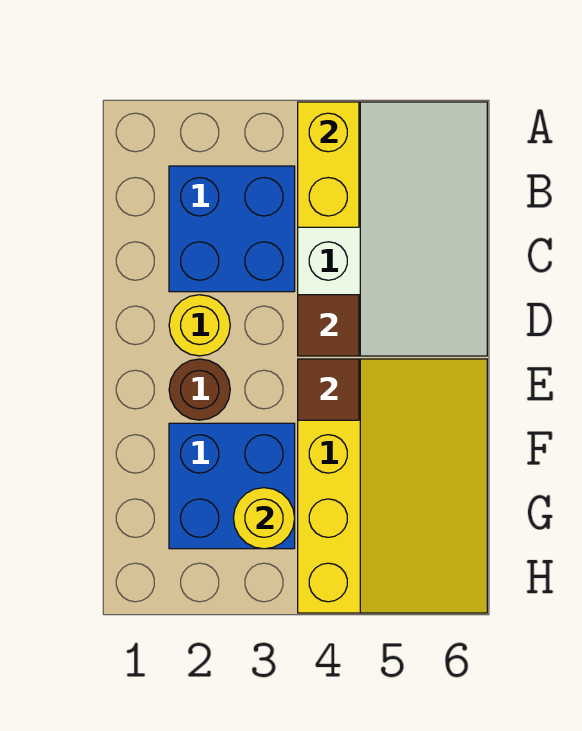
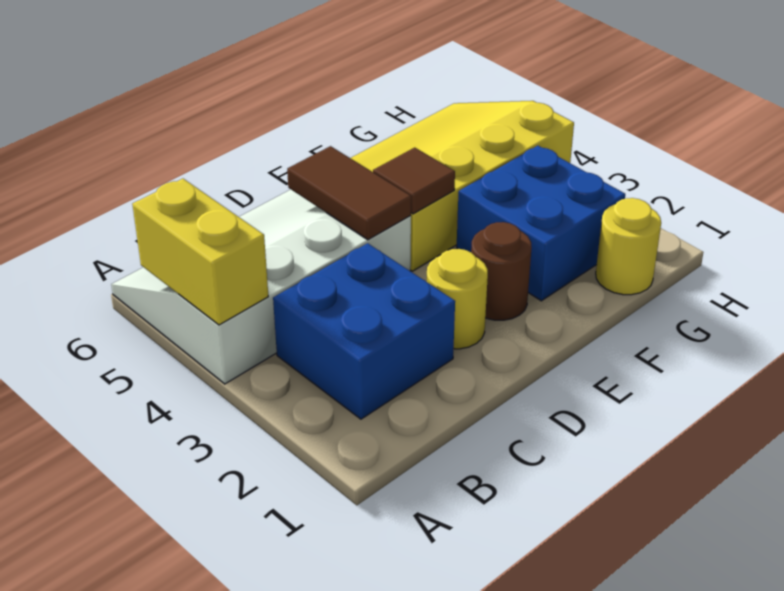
yellow brick A4:B4 level 2 -> yellow brick A4:A5 level 2
brown tile D4 level 2 -> brown tile D4:D5 level 2
yellow round brick G3 level 2 -> yellow round brick G1 level 1

